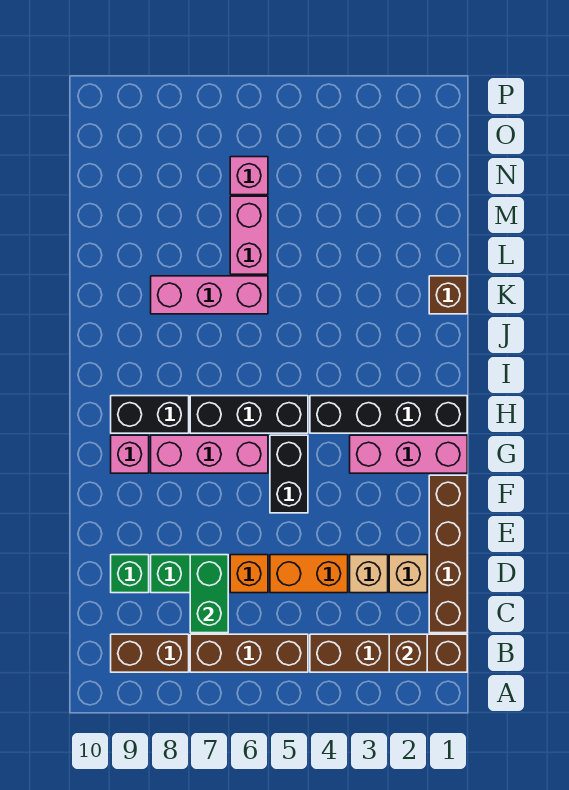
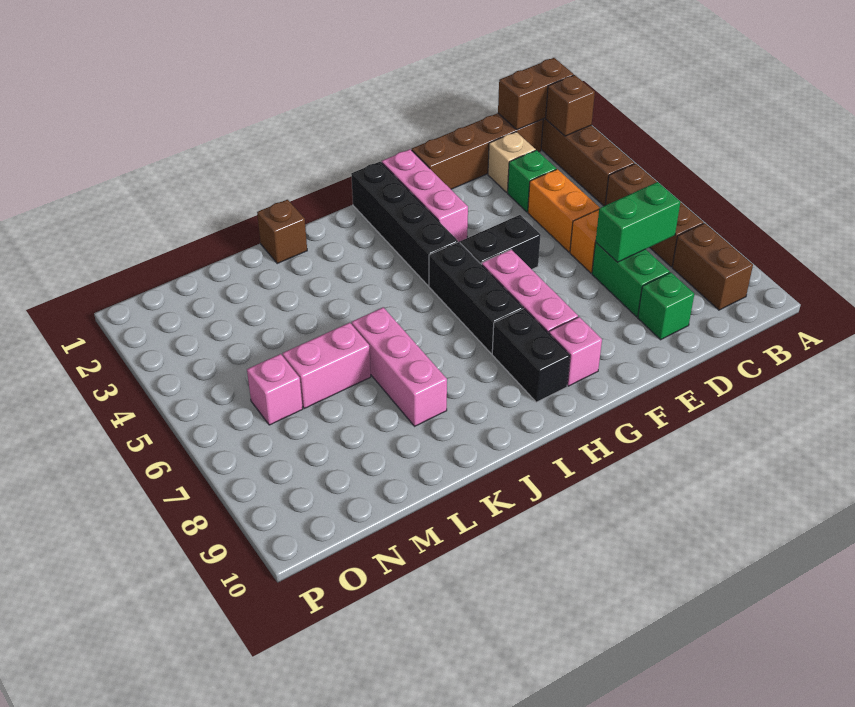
none -> brown brick B1:C1 level 2
tan brick D3 level 1 -> green brick D3 level 1

